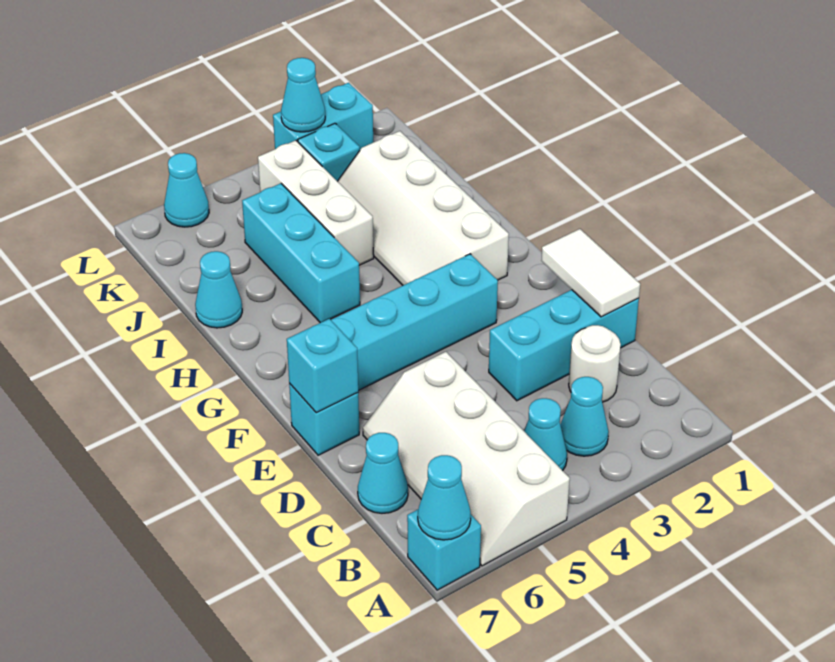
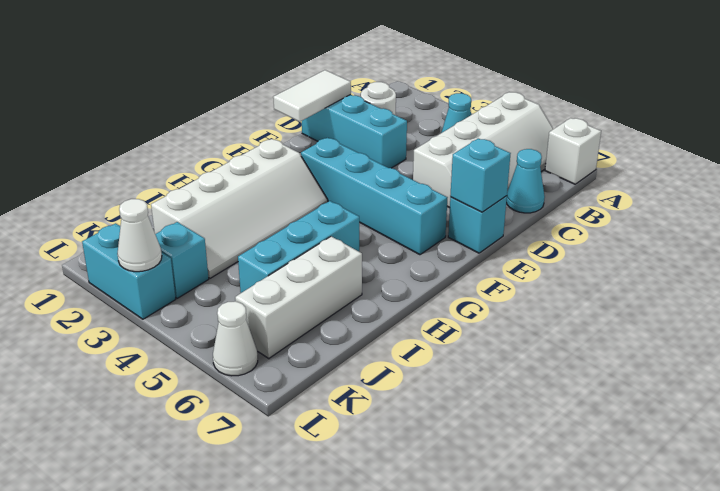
cyan brick A7 level 1 -> white brick A7 level 1
cyan cone A7 level 2 -> none
cyan cone B3 level 1 -> none
white brick I4:K4 level 1 -> white brick I6:K6 level 1
cyan cone I7 level 1 -> none
cyan cone L3 level 2 -> white cone L3 level 2
cyan cone L6 level 1 -> white cone L6 level 1

